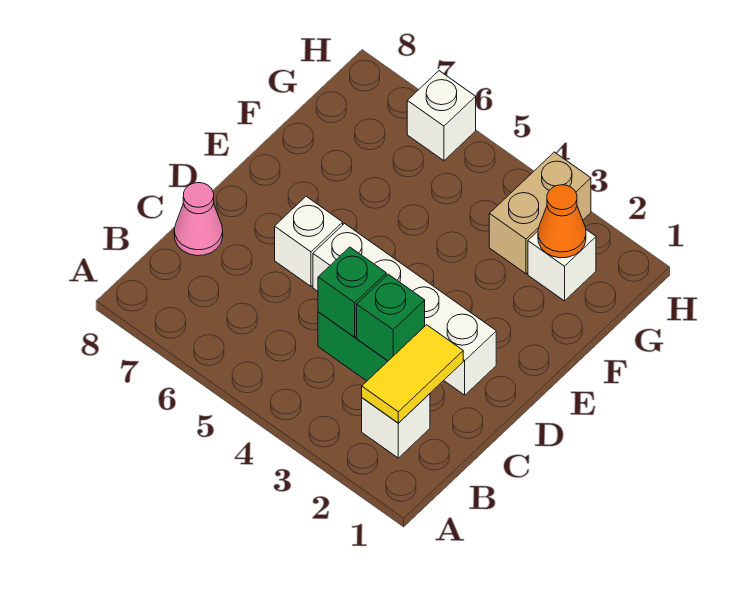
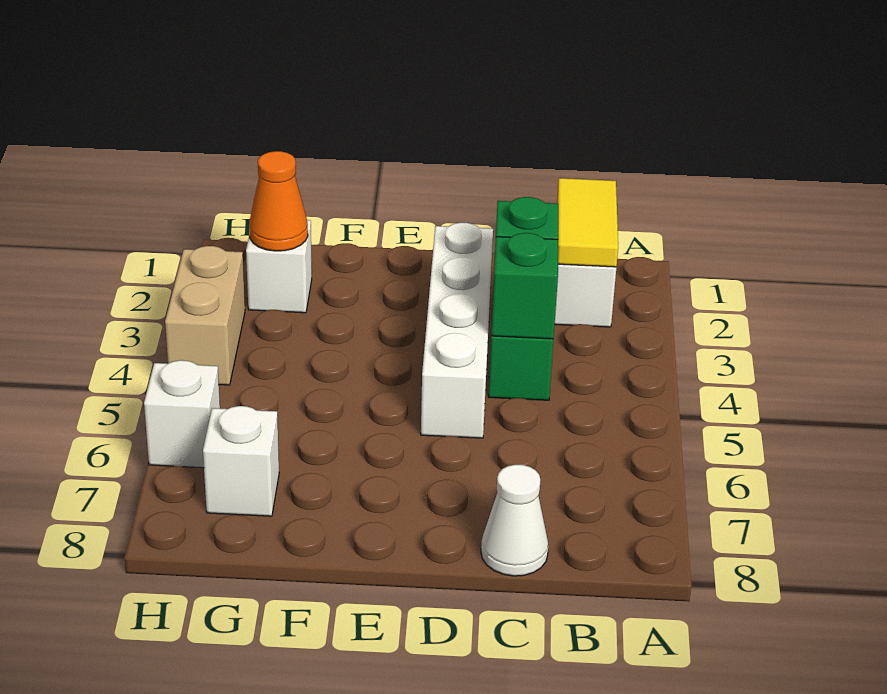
yellow tile B2:C2 level 2 -> yellow tile B1:B2 level 2
pink cone C8 level 1 -> white cone C8 level 1
white brick D6 level 1 -> white brick G7 level 1
tan brick G3:H3 level 1 -> tan brick H3:H4 level 1

